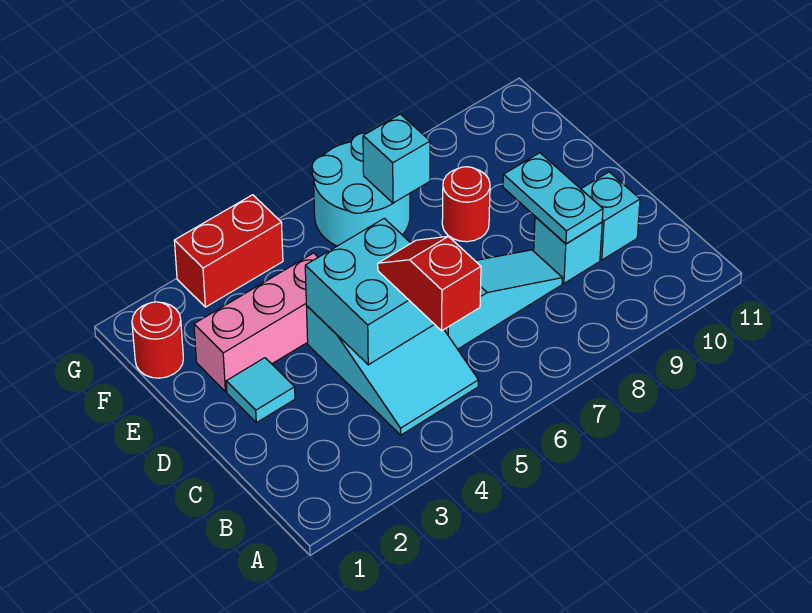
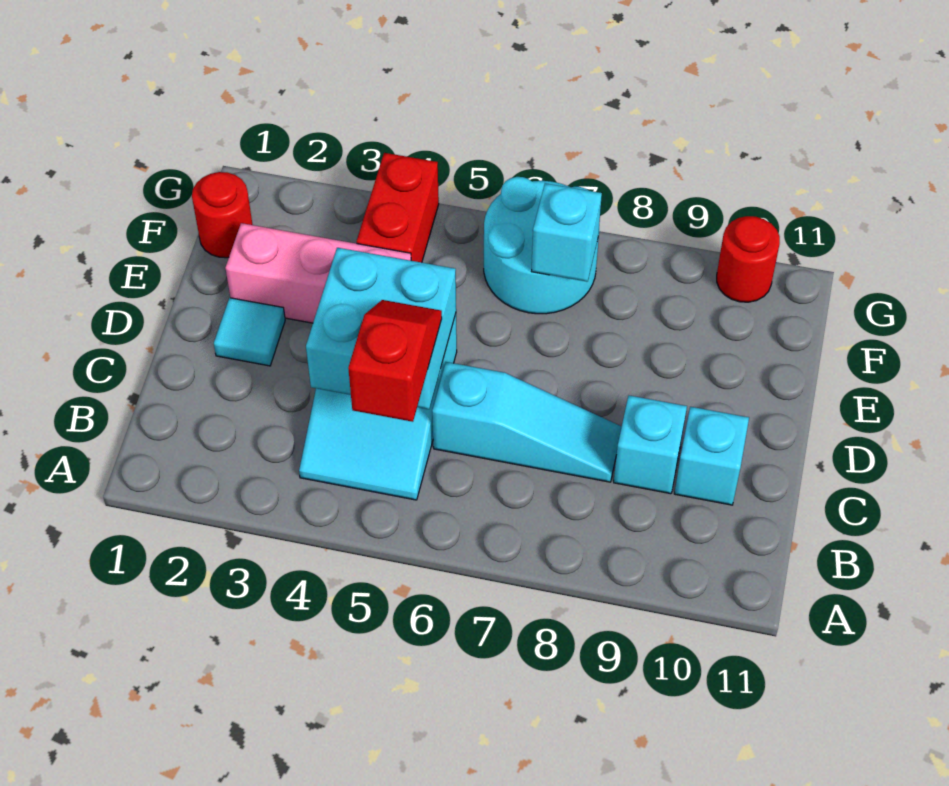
cyan plate C9:D9 level 2 -> none
red round brick E8 level 1 -> red round brick G10 level 1
red brick G3:G4 level 1 -> red brick F4:G4 level 1

